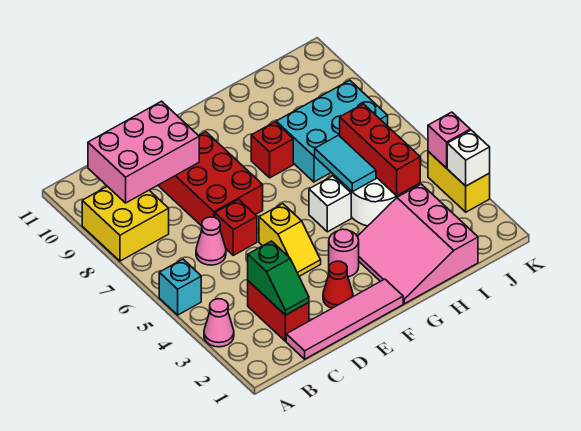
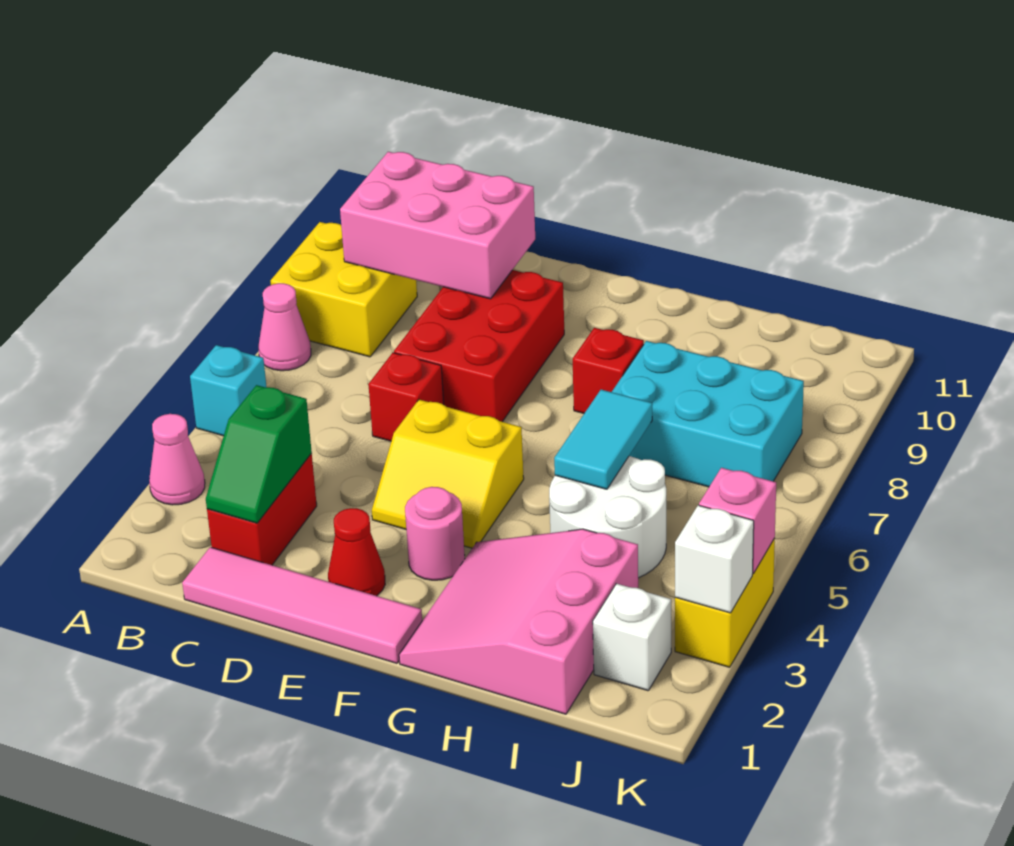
pink cone C6 level 1 -> pink cone A7 level 1
yellow slope E4:E5 level 1 top 5 -> yellow slope E4:F5 level 1 top 5
white brick G5 level 1 -> white brick J2 level 1
red brick I4:I6 level 2 -> none

